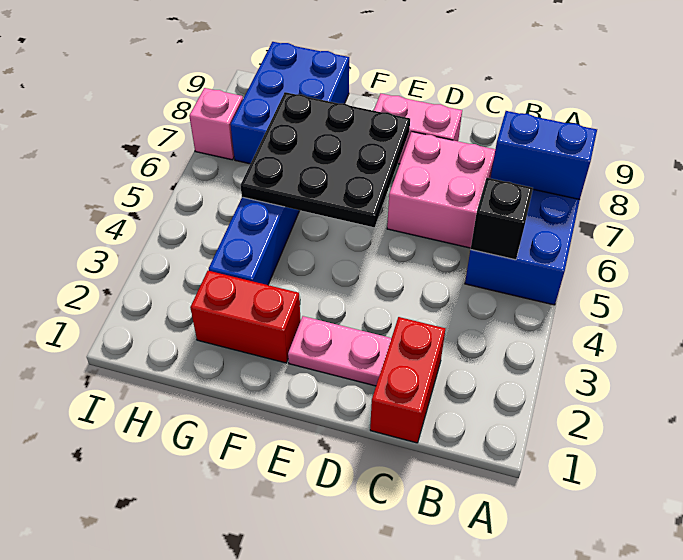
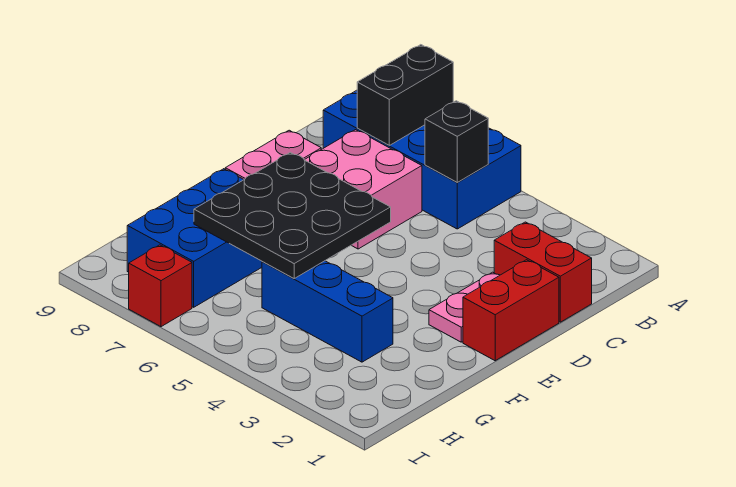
blue brick A7:B7 level 2 -> black brick A7:B7 level 2
red brick F2:G2 level 1 -> red brick D1:E1 level 1
blue brick G7:H9 level 1 -> blue brick F7:H8 level 1
pink brick I7 level 1 -> red brick I7 level 1

